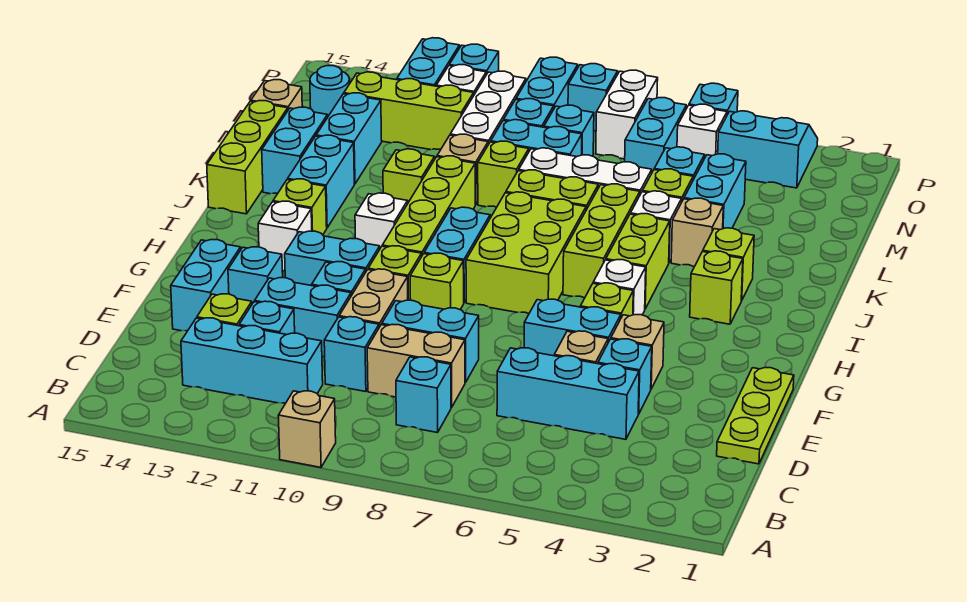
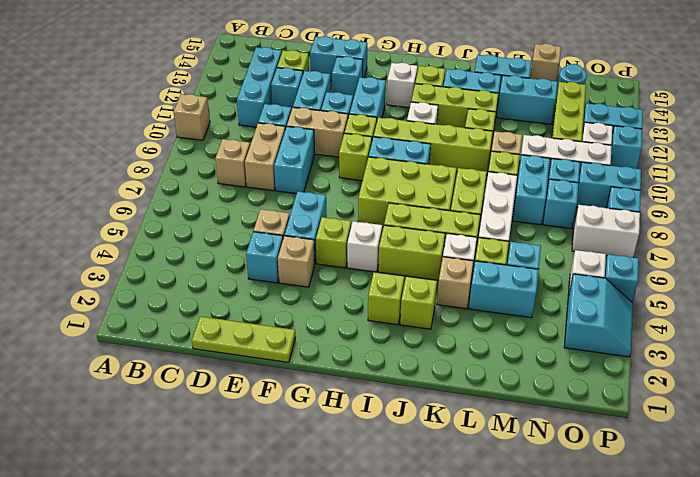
cyan brick C8 level 1 -> tan brick C8 level 1
cyan brick D4:D6 level 1 -> none
lime brick J15:L15 level 1 -> lime brick I12:K12 level 1
cyan brick N6:O6 level 1 -> none

